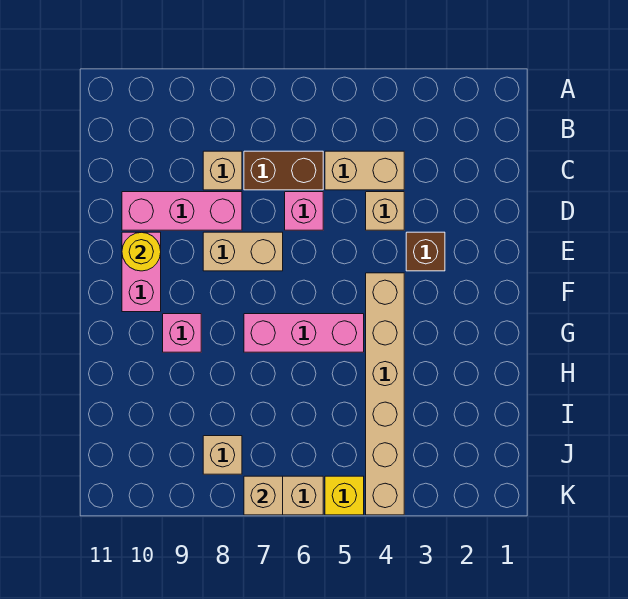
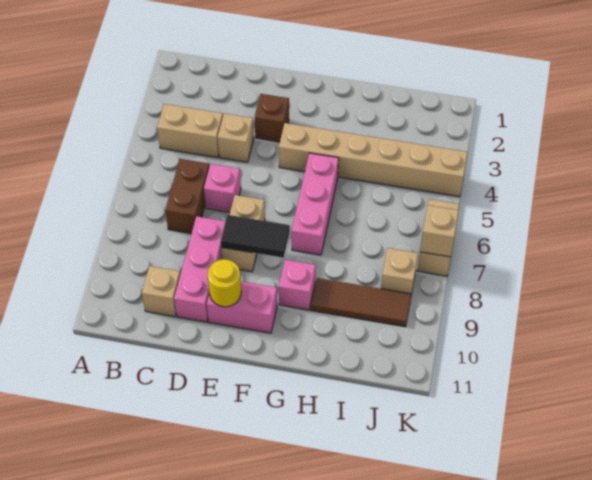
tan brick C4:C5 level 1 -> tan brick B4:C4 level 1
tan brick C8 level 1 -> tan brick C10 level 1
none -> black tile E8:F8 level 2
none -> brown tile H9:J9 level 1
yellow brick K5 level 1 -> none

